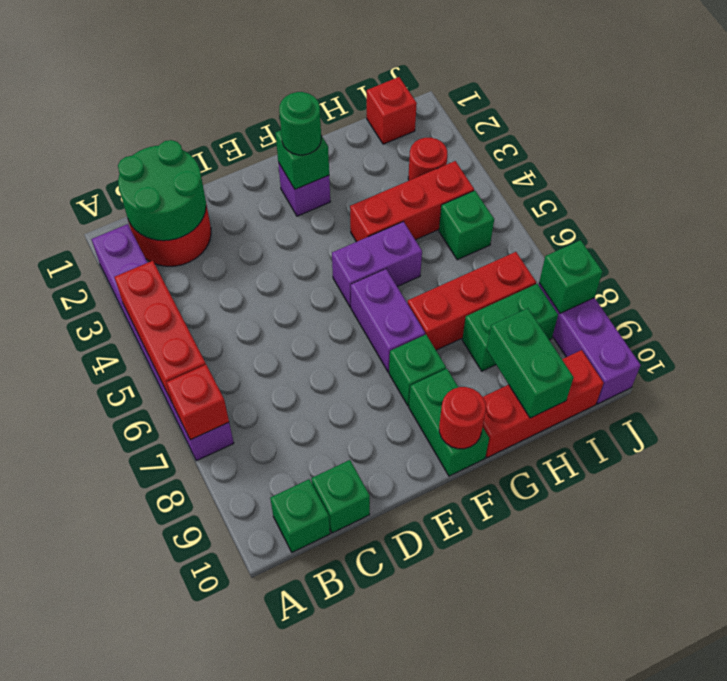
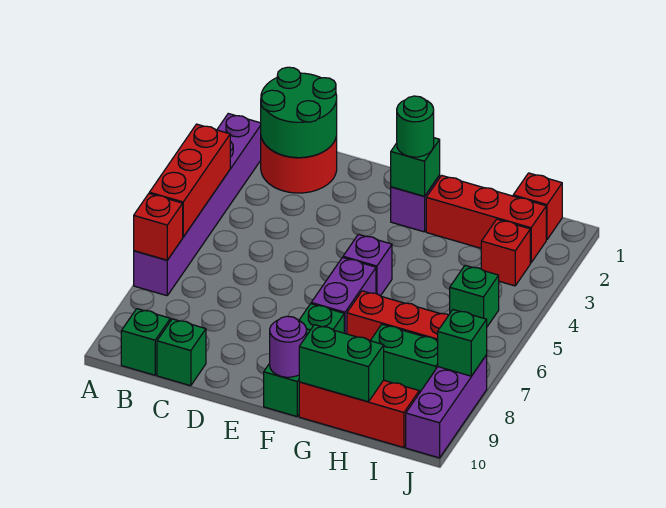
purple brick F5:G5 level 1 -> purple brick F5 level 1
red round brick F10 level 2 -> purple round brick F10 level 2
red brick G4:I4 level 1 -> red brick G2:I2 level 1
green brick H9:H10 level 2 -> green brick G10:H10 level 2
red round brick I3 level 1 -> red brick I3 level 1

